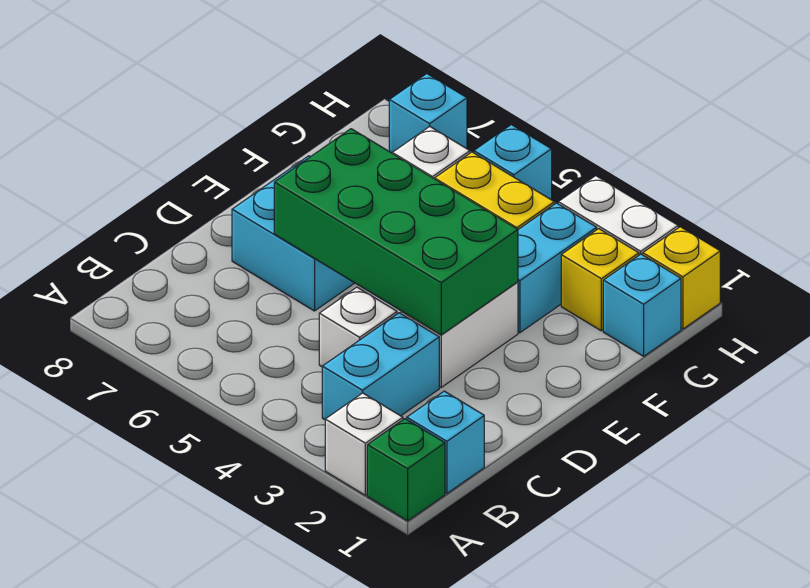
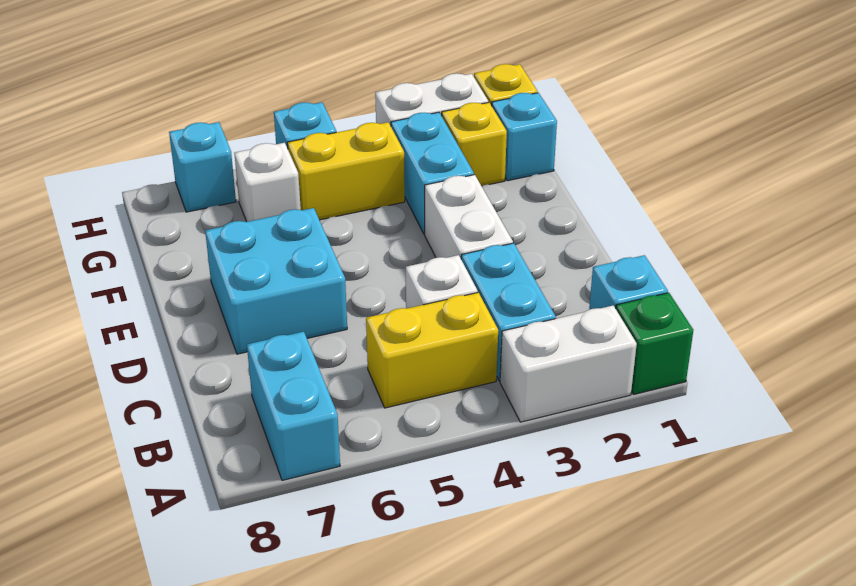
white brick A2 level 1 -> white brick A2:A3 level 1
none -> cyan brick A7:B7 level 1
none -> yellow brick B4:B5 level 1
green brick D3:E6 level 2 -> none

